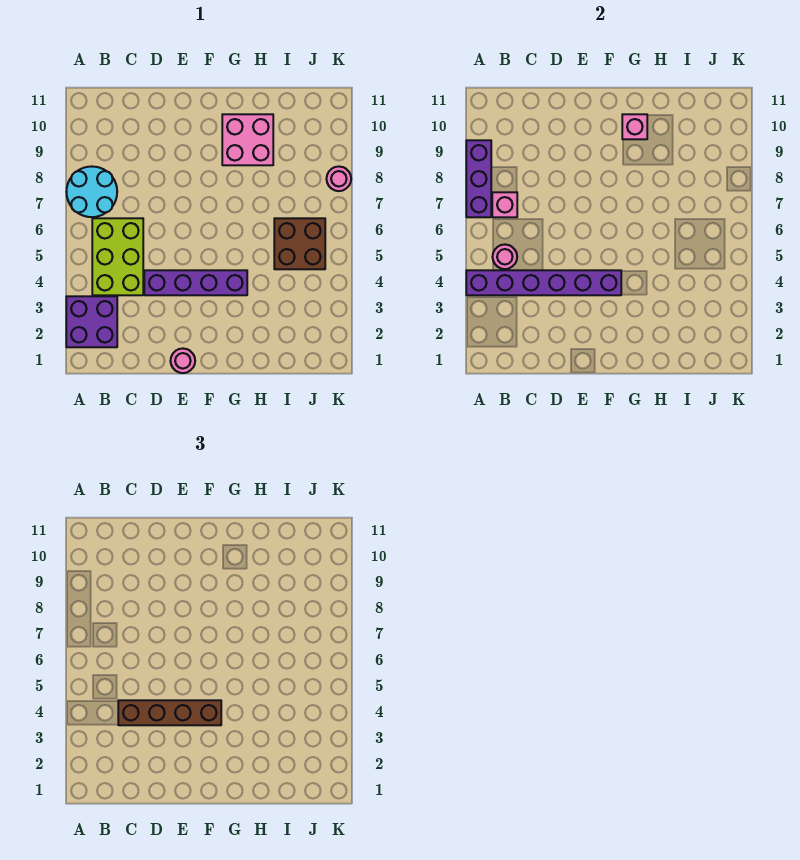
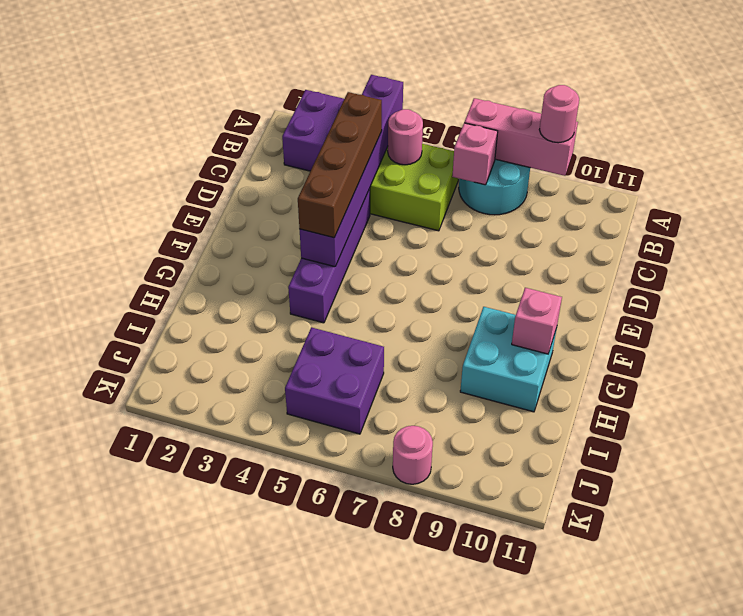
purple brick A7:A9 level 2 -> pink brick A7:A9 level 2
pink round brick E1 level 1 -> pink round brick A9 level 3
pink brick G9:H10 level 1 -> cyan brick G9:H10 level 1
brown brick I5:J6 level 1 -> purple brick I5:J6 level 1

